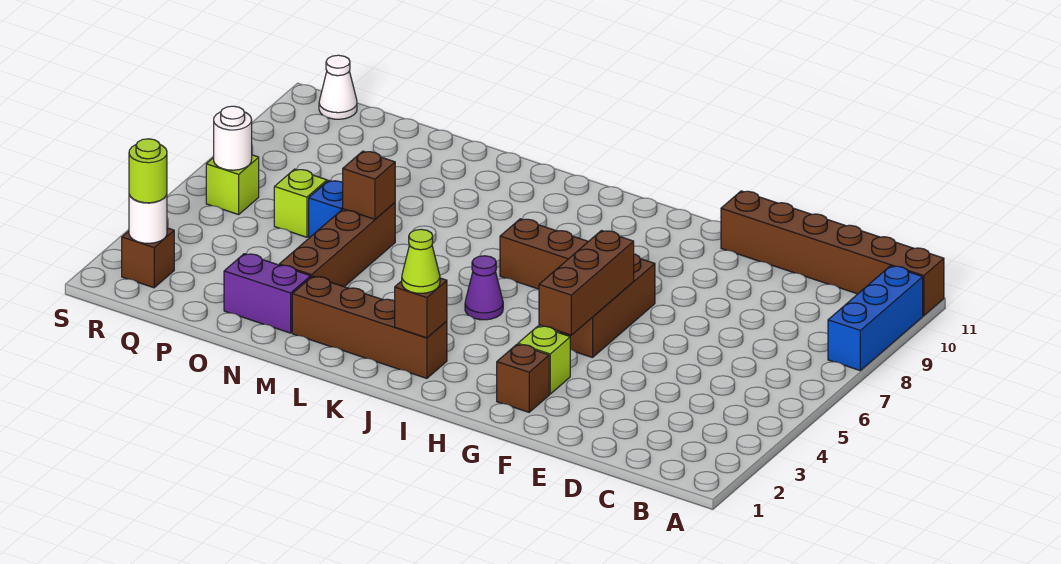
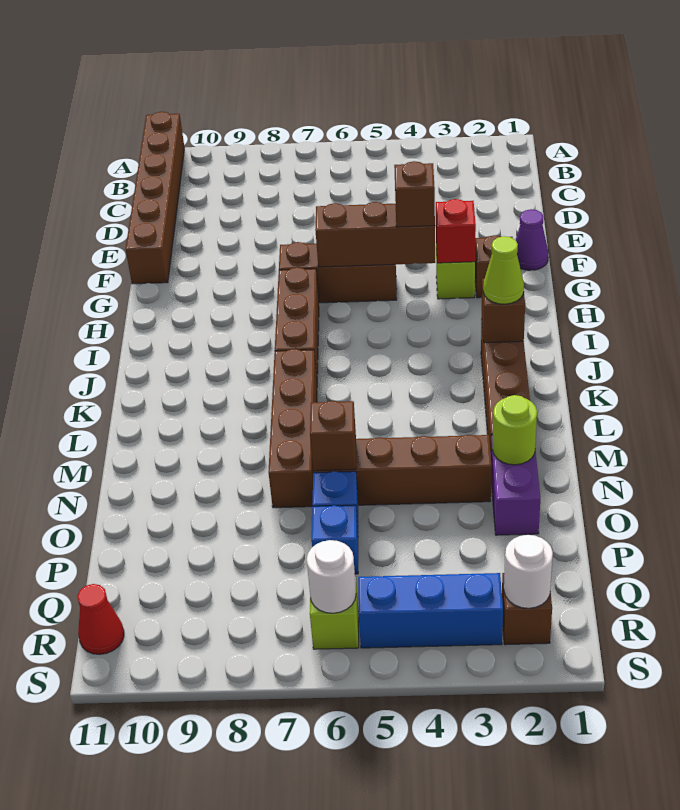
blue brick A8:A10 level 1 -> blue brick R3:R5 level 1
none -> red brick G3 level 2
none -> brown brick G4 level 3
purple cone J5 level 1 -> purple cone F1 level 1
none -> brown brick K7:N7 level 1
lime brick P6 level 1 -> blue brick P6 level 1
lime round brick R2 level 3 -> lime round brick N2 level 2
white cone R11 level 1 -> red cone R11 level 1

